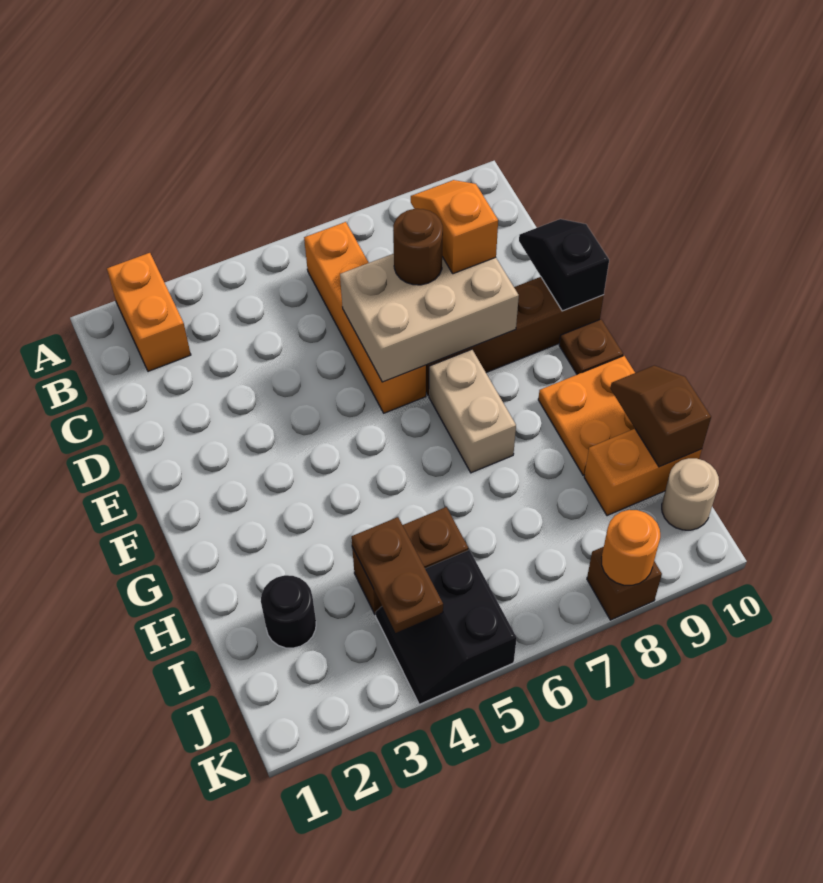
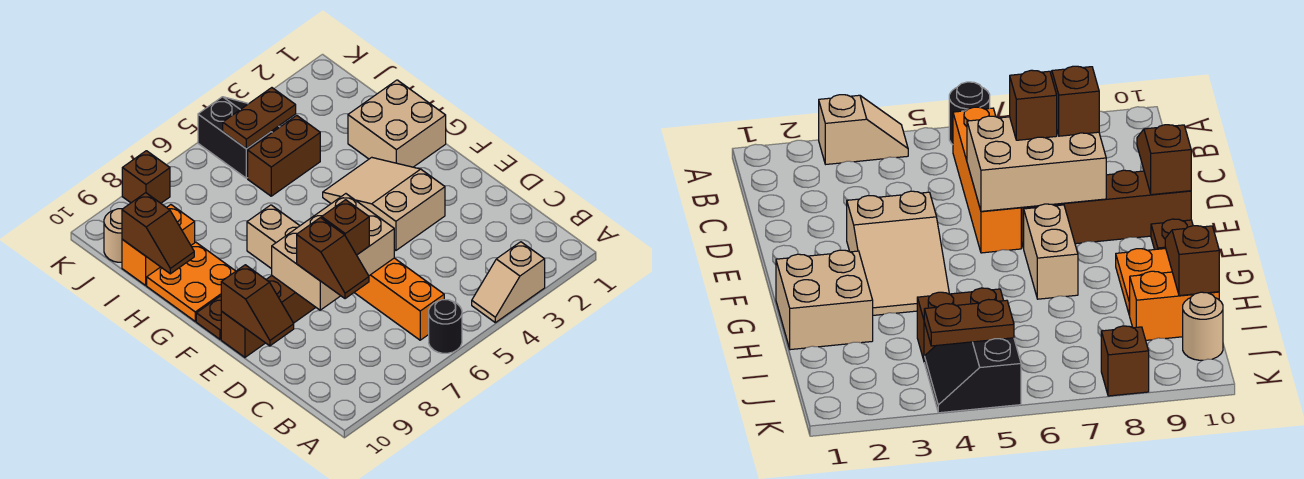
orange brick A2:B2 level 1 -> none
none -> tan slope A3:A4 level 1 top 3
orange slope C8:D8 level 3 top D -> brown slope C8:D8 level 3 top D
brown round brick D7 level 3 -> brown brick D7 level 3
black slope D10:E10 level 2 top E -> brown slope D10:E10 level 2 top E
none -> tan slope E3:G4 level 1 top E
none -> tan brick G1:H2 level 1
black round brick I2 level 1 -> black round brick A6 level 1
brown plate I4:J4 level 2 -> brown plate J4:J5 level 2
orange round brick K8 level 2 -> none

